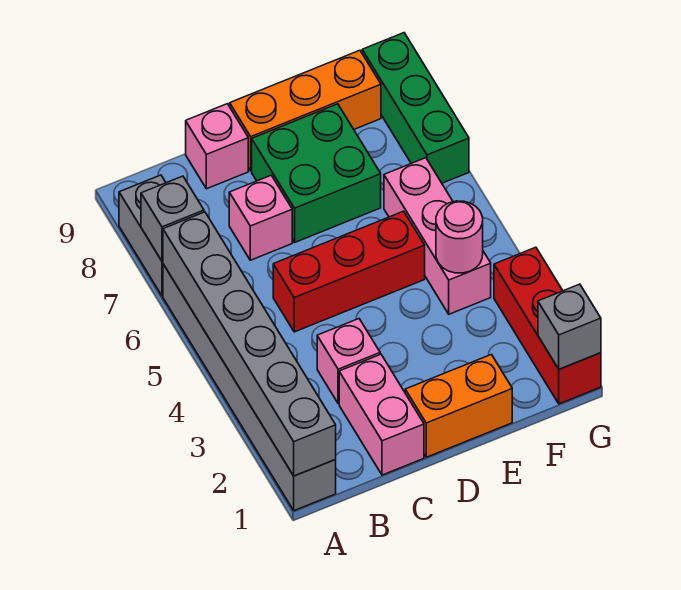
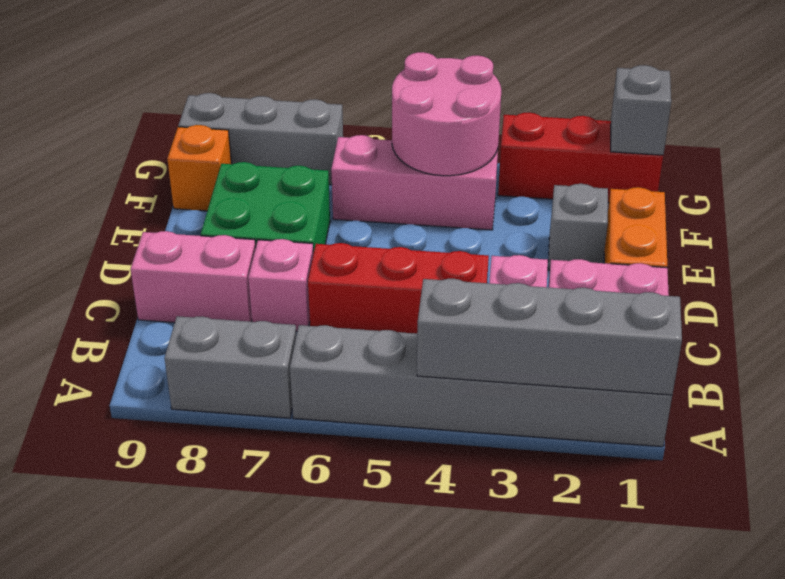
grey brick A1:A6 level 2 -> grey brick A1:A4 level 2
grey brick A7 level 2 -> grey brick E2 level 1
red brick C5:E5 level 1 -> red brick C4:C6 level 1
pink brick C9 level 1 -> pink brick C8:C9 level 1
orange brick D9:F9 level 1 -> orange brick F9 level 1
pink round brick F4 level 2 -> pink round brick F4:G5 level 2
green brick G7:G9 level 1 -> grey brick G7:G9 level 1

